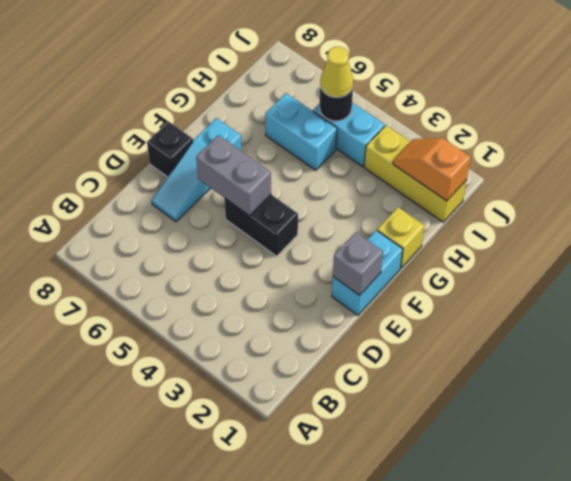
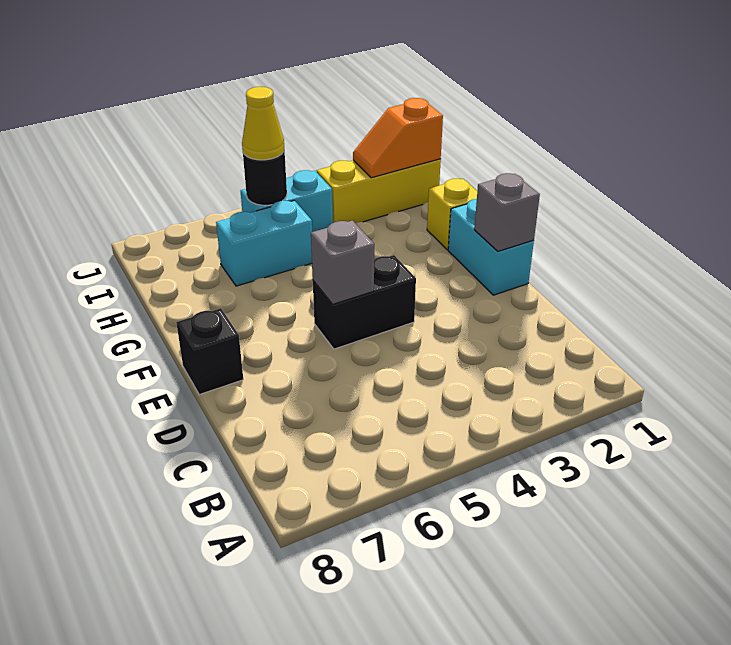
cyan slope D7:F7 level 1 top F -> none
grey brick E5:E6 level 2 -> grey brick E5 level 2

